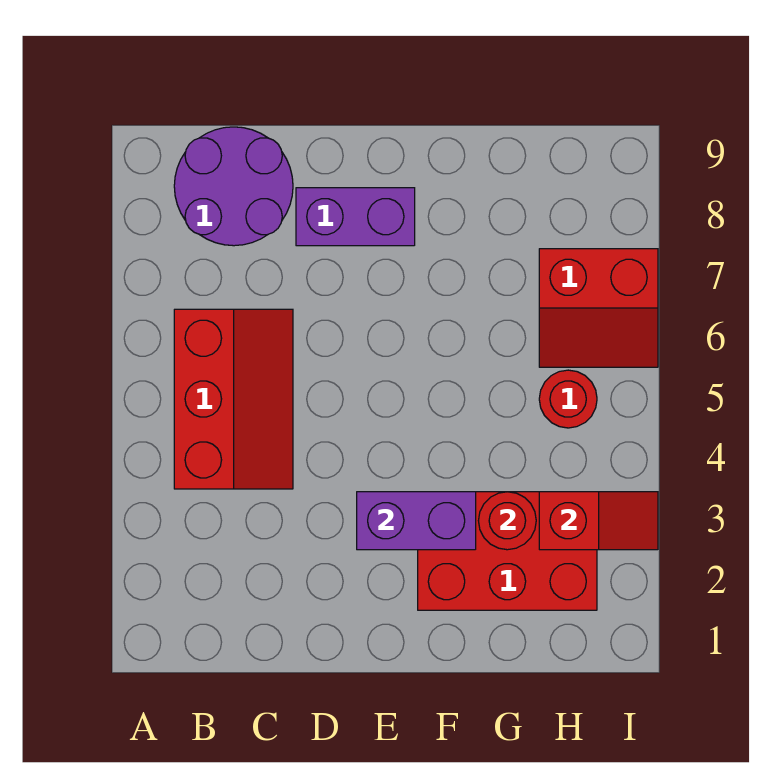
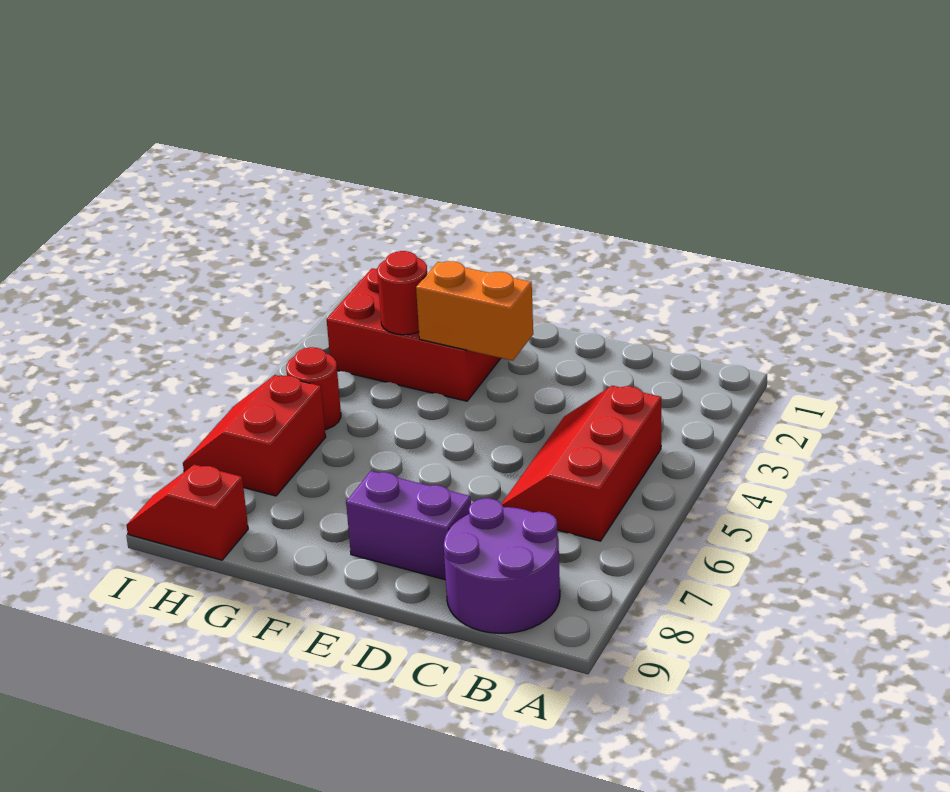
purple brick E3:F3 level 2 -> orange brick E3:F3 level 2
red slope H3:I3 level 2 top H -> red slope H9:I9 level 1 top H
red slope H6:I7 level 1 top 7 -> red slope H6:I7 level 1 top H

